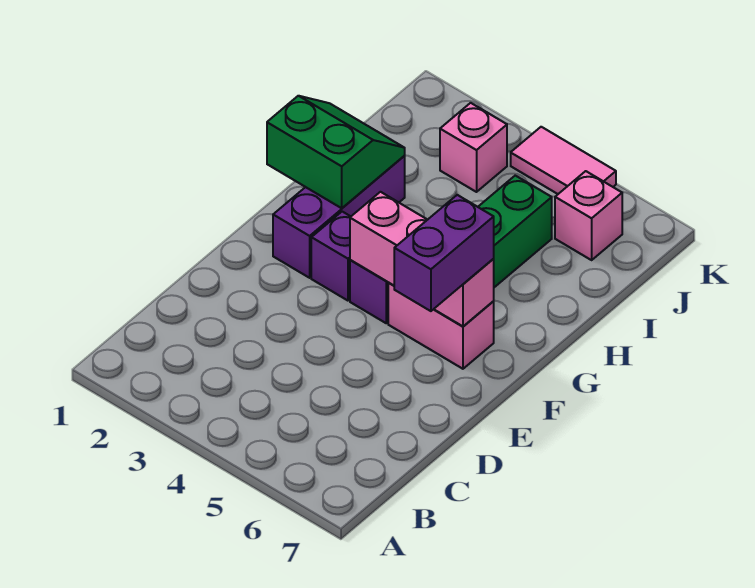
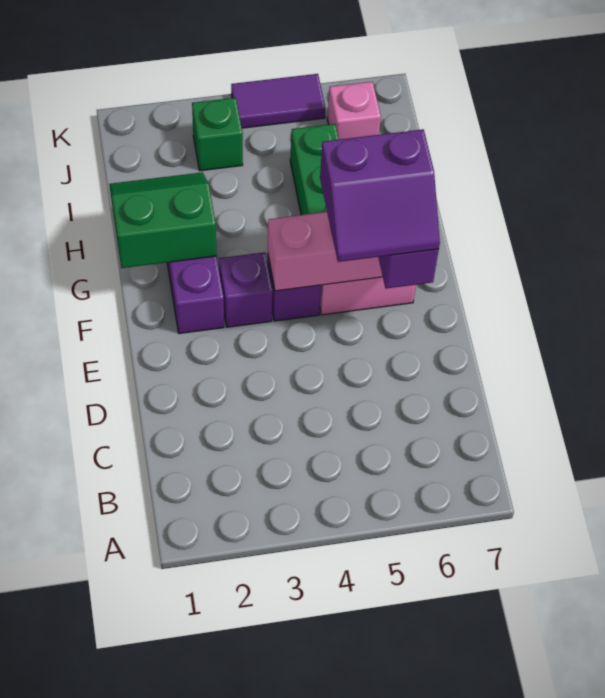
none -> purple slope E5:F6 level 4 top F
pink brick J3 level 1 -> green brick J3 level 1
pink tile K4:K5 level 1 -> purple tile K4:K5 level 1

